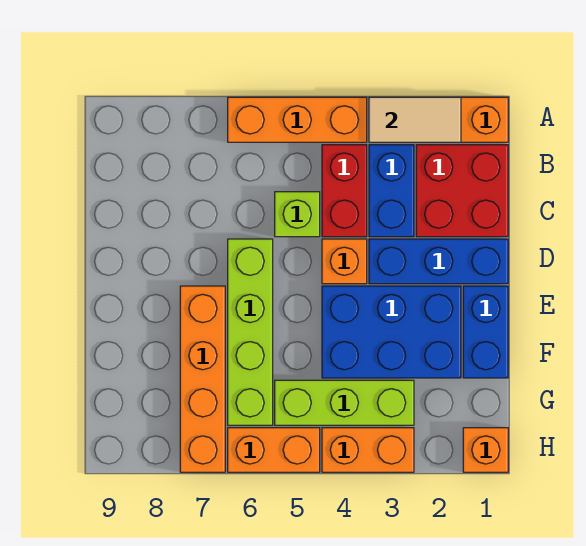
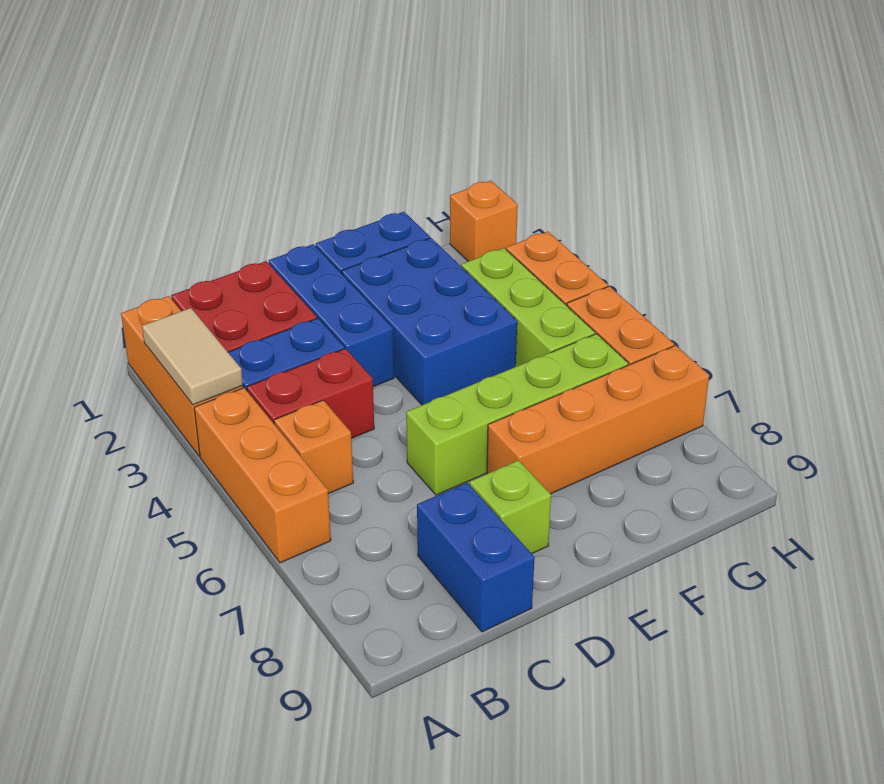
lime brick C5 level 1 -> lime brick D8 level 1
none -> blue brick C8:C9 level 1
orange brick D4 level 1 -> orange brick B5 level 1

